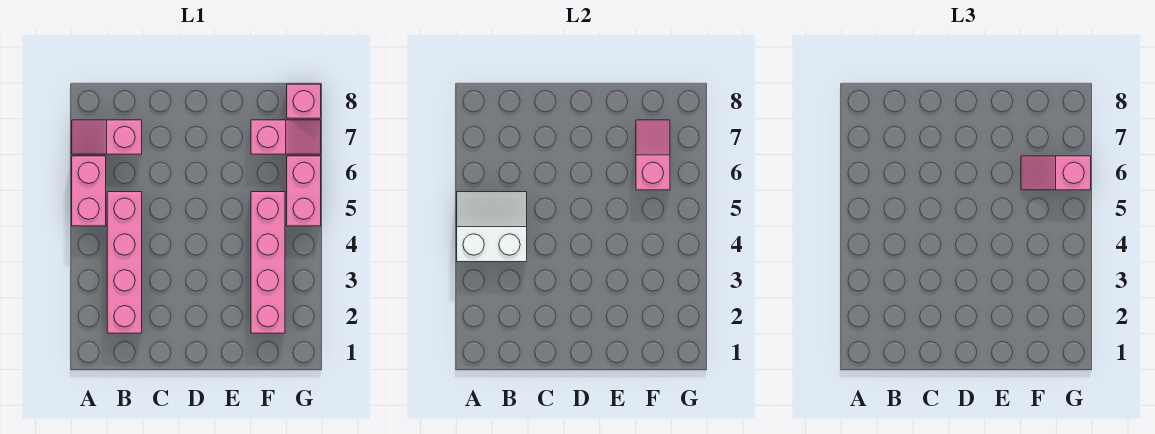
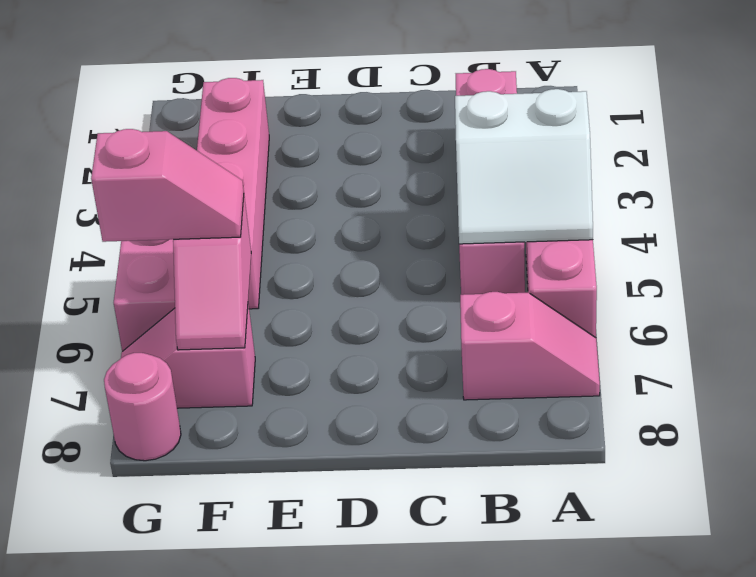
pink brick G8 level 1 -> pink round brick G8 level 1

